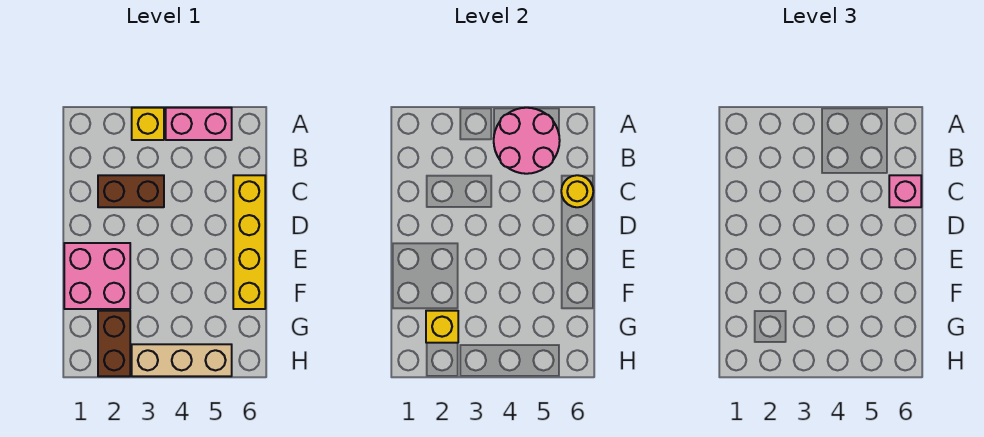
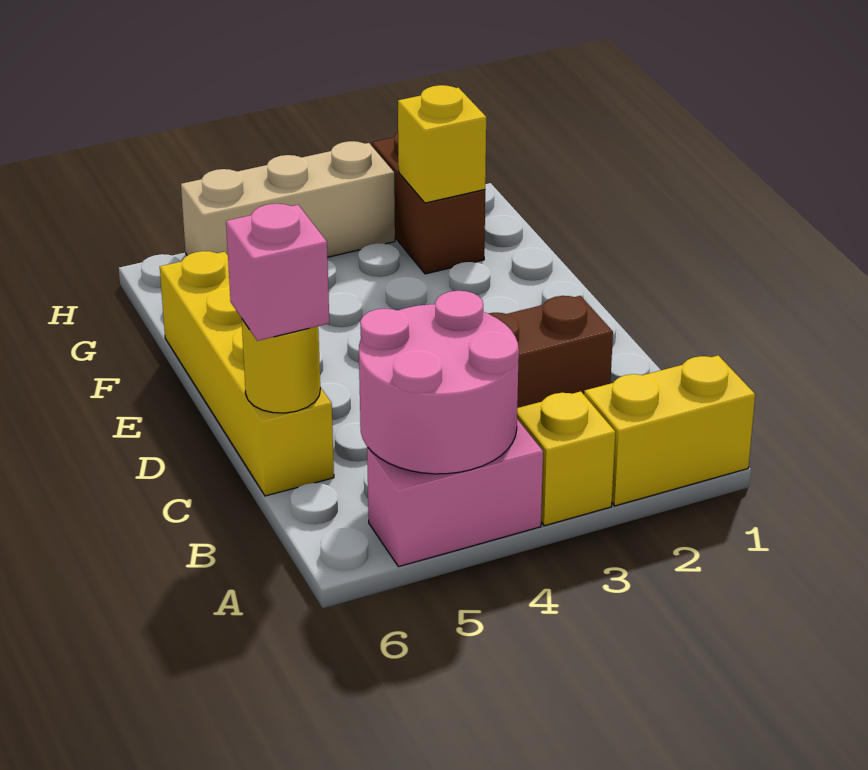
none -> yellow brick A1:A2 level 1
pink brick E1:F2 level 1 -> none

